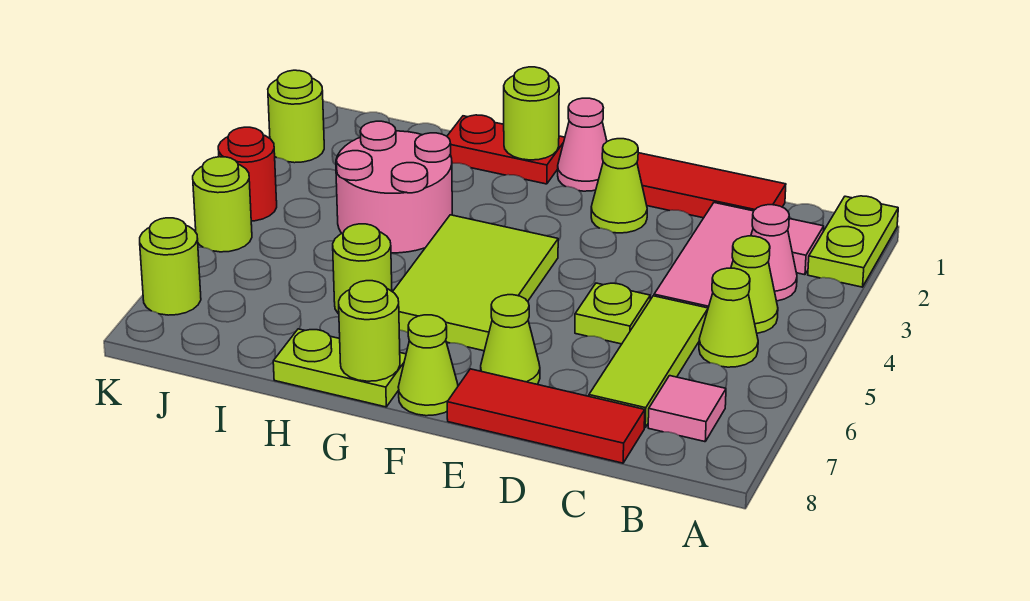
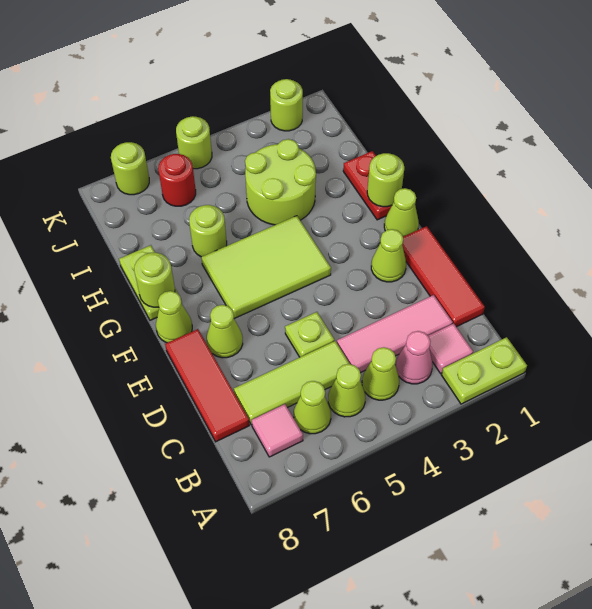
none -> lime cone B6 level 1
pink cone F1 level 1 -> lime cone F1 level 1
pink round brick H3:I4 level 1 -> lime round brick H3:I4 level 1
red round brick K4 level 1 -> red round brick J6 level 1

